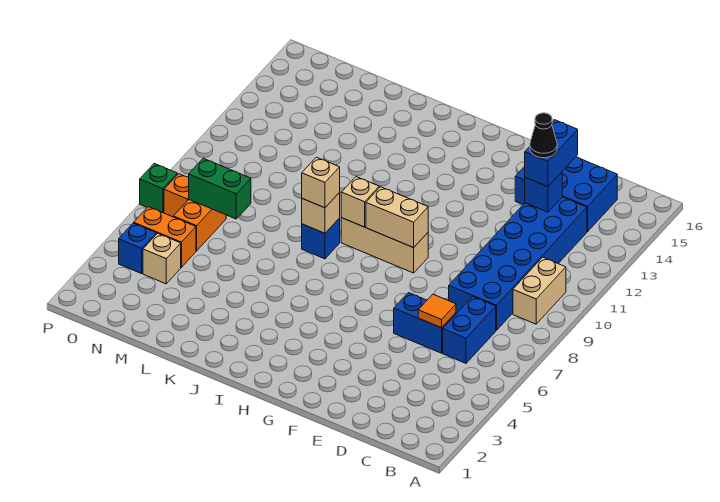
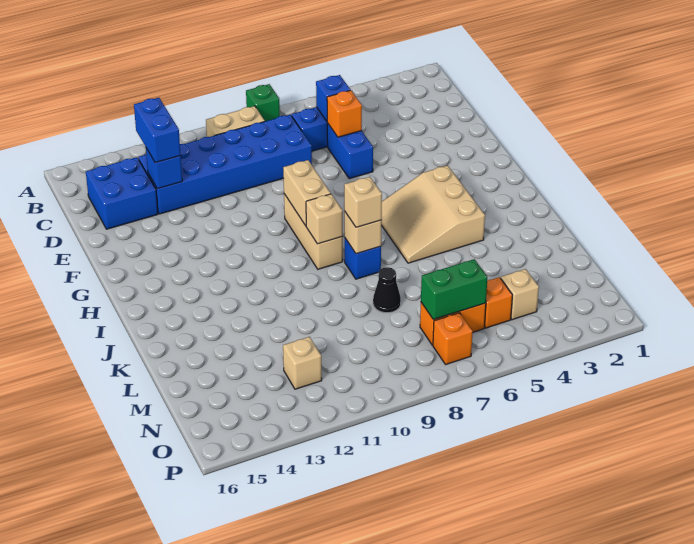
blue brick C14:E15 level 1 -> blue brick C14:D15 level 1
orange tile D6 level 2 -> orange brick D6 level 2
blue brick D13:D14 level 3 -> blue brick C13:D13 level 3
black cone D13 level 4 -> black cone L8 level 1
none -> tan slope H4:J6 level 1 top 4
green brick M7:N7 level 2 -> green brick N6:N7 level 2
orange brick N5:O5 level 1 -> orange brick N5 level 1
none -> tan brick N12 level 1
blue brick O4 level 1 -> blue brick C6 level 2
green brick P7 level 1 -> green brick A8 level 1

